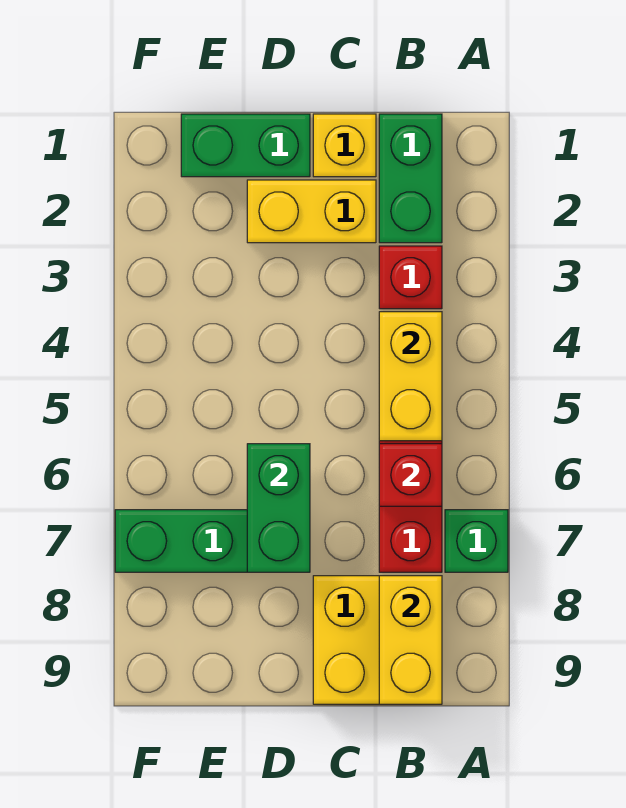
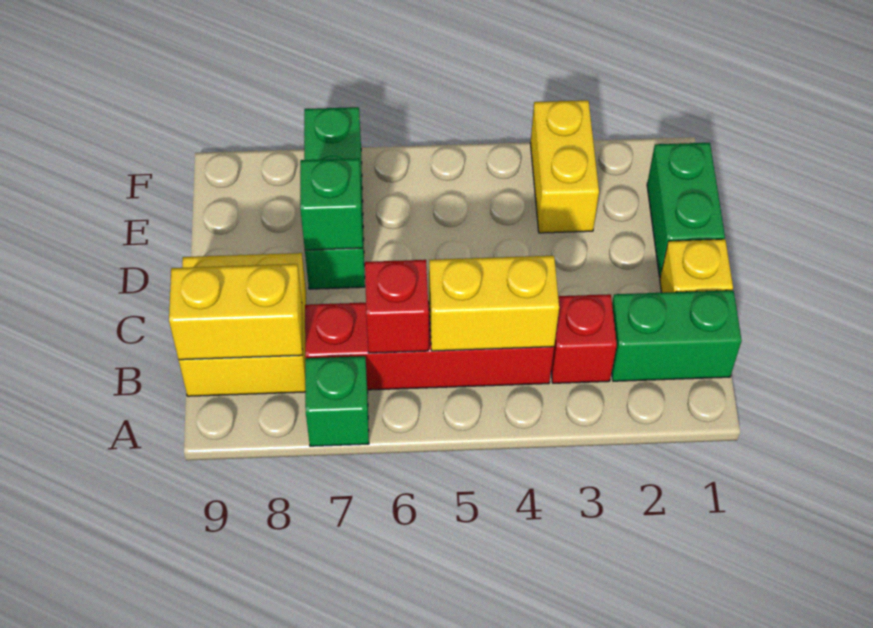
yellow brick C2:D2 level 1 -> yellow brick E3:F3 level 1
green brick D6:D7 level 2 -> green brick D7 level 2

